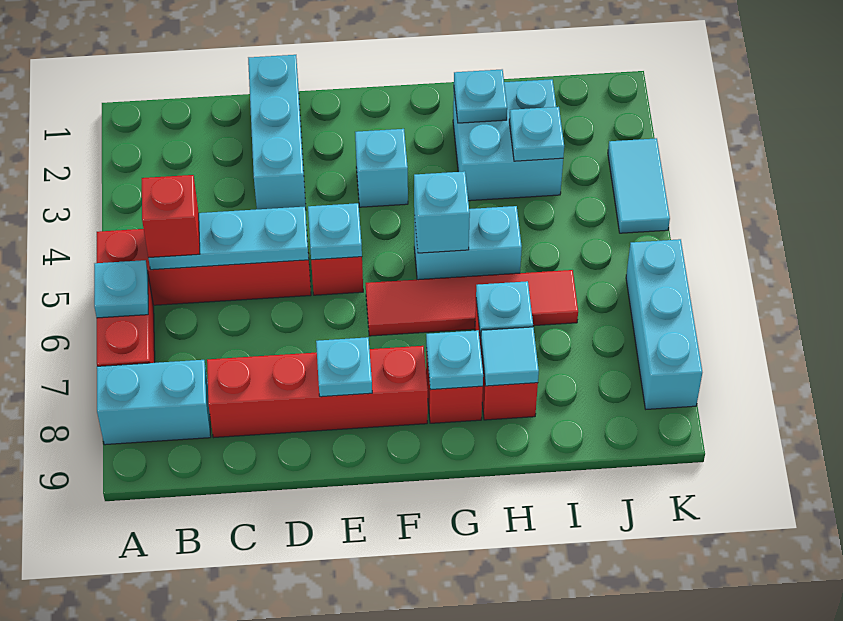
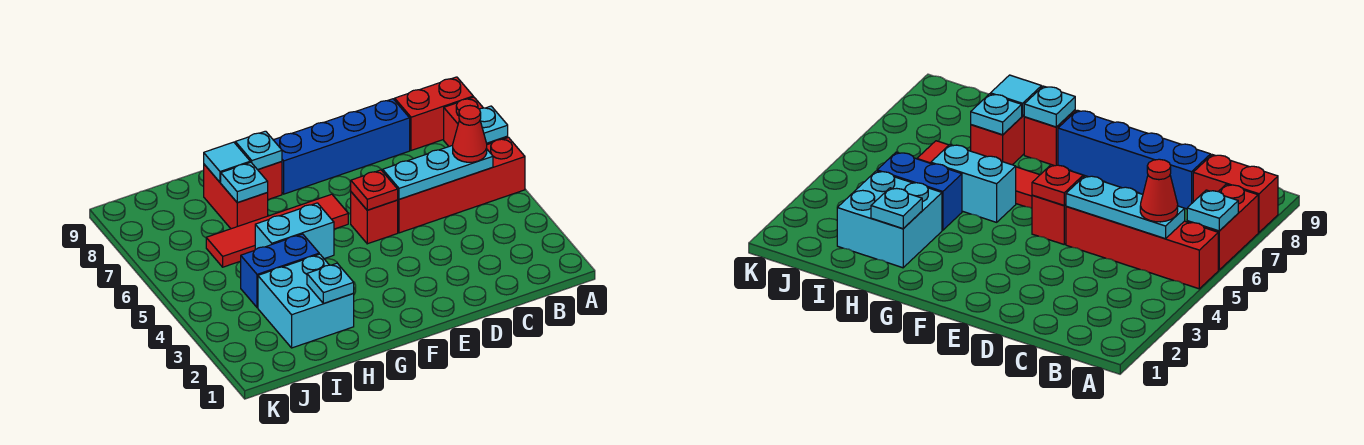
cyan brick A8:B8 level 1 -> red brick A8:B8 level 1
red brick B5 level 3 -> red cone B5 level 3
red brick C8:F8 level 1 -> blue brick C8:F8 level 1
cyan brick D1:D3 level 1 -> none
cyan plate E5 level 2 -> red plate E5 level 2
cyan plate E8 level 2 -> none
cyan brick F3 level 1 -> none
cyan brick G5 level 2 -> none
none -> blue brick H4:I4 level 1
cyan plate I3 level 2 -> none
cyan tile K3:K4 level 1 -> none
cyan brick K6:K8 level 1 -> none

